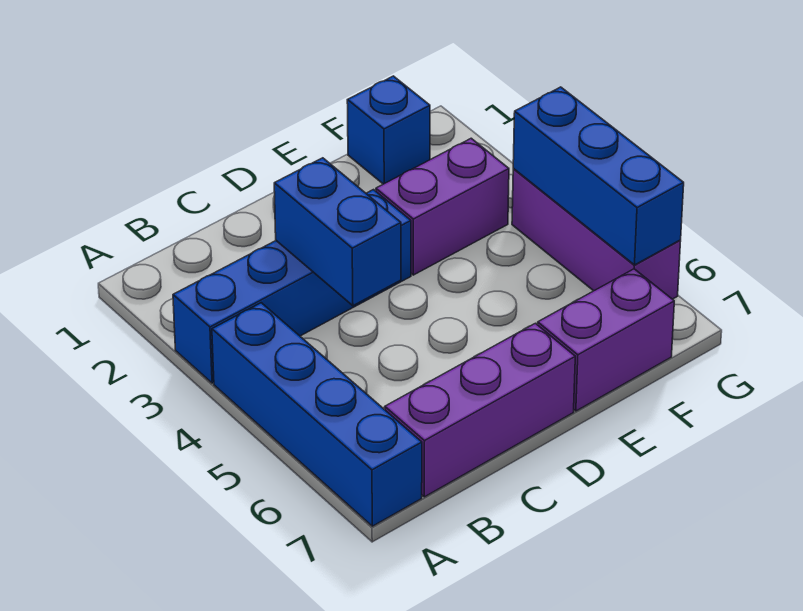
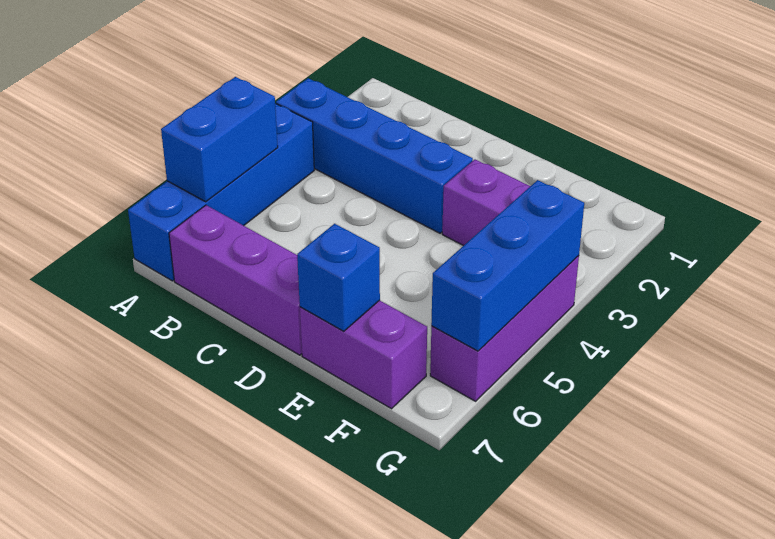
blue brick C3:C4 level 2 -> blue brick A5:A6 level 2
blue brick F1 level 1 -> blue brick E7 level 2

